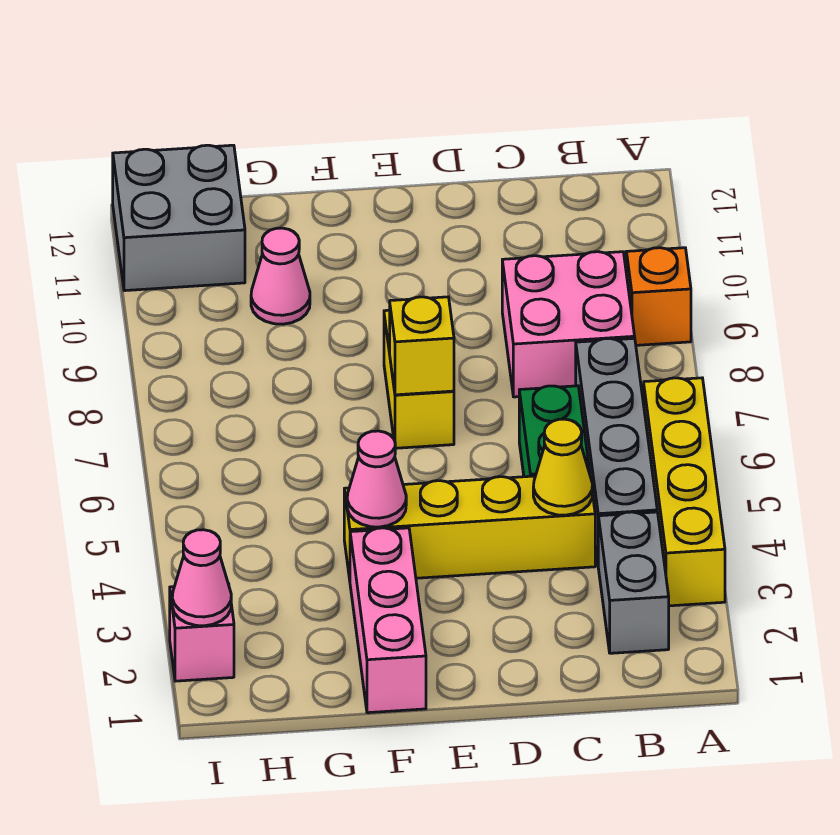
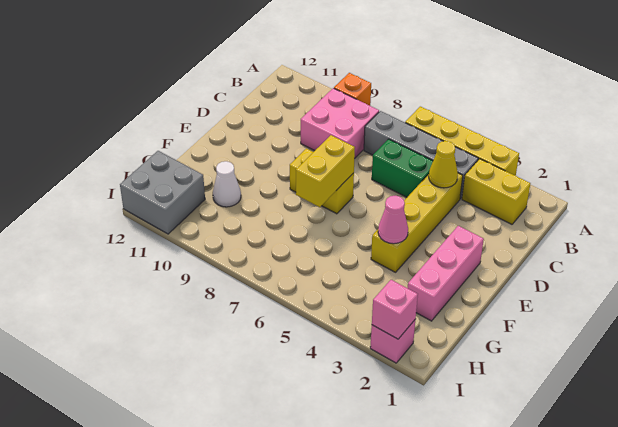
grey brick B2:B3 level 1 -> yellow brick B2:B3 level 1
yellow brick E7 level 2 -> yellow brick E7:F7 level 2
pink brick F1:F3 level 1 -> pink brick E2:G2 level 1
pink cone G10 level 1 -> white cone G10 level 1
pink cone I2 level 2 -> pink brick I2 level 2

